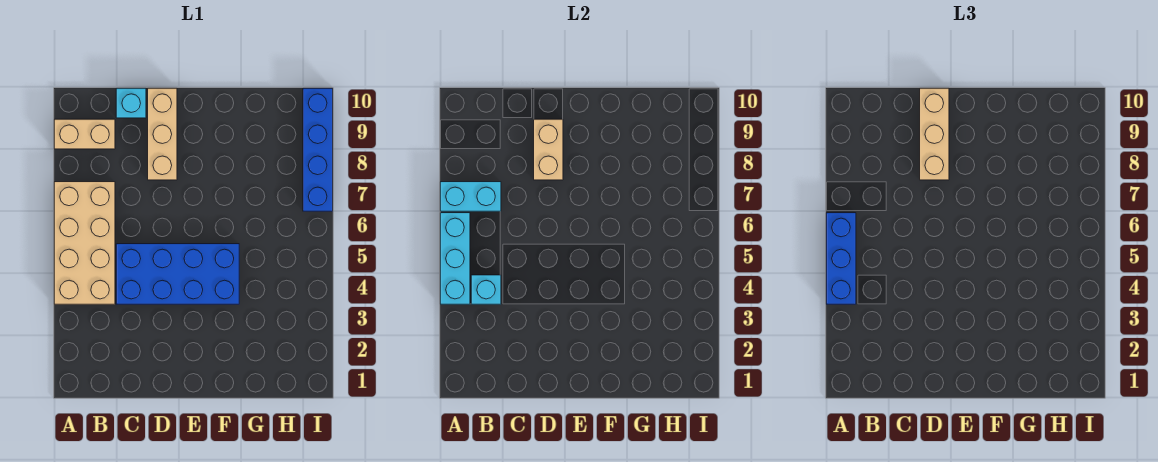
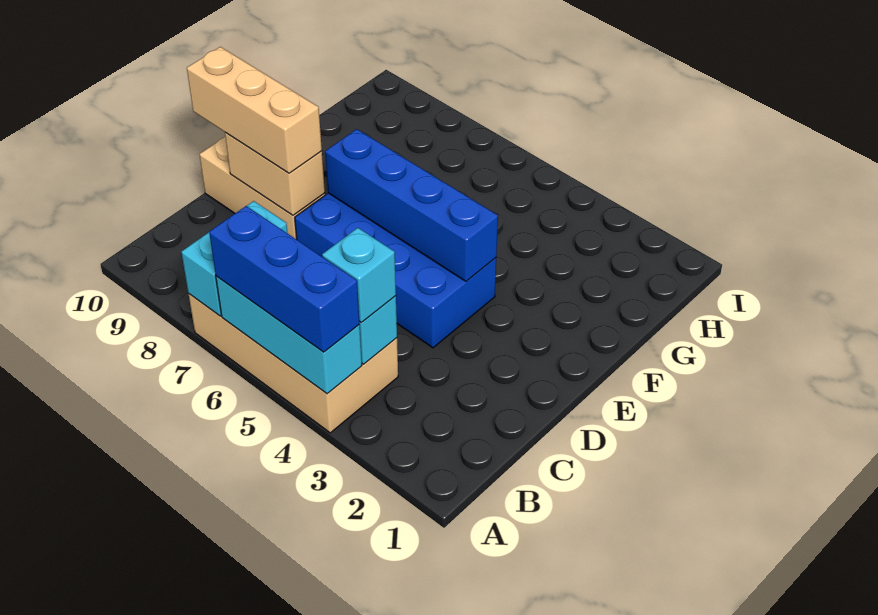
tan brick A9:B9 level 1 -> none
blue brick C4:F5 level 1 -> blue brick D4:E7 level 1
cyan brick C10 level 1 -> cyan brick B4 level 3
blue brick I7:I10 level 1 -> blue brick E4:E7 level 2

